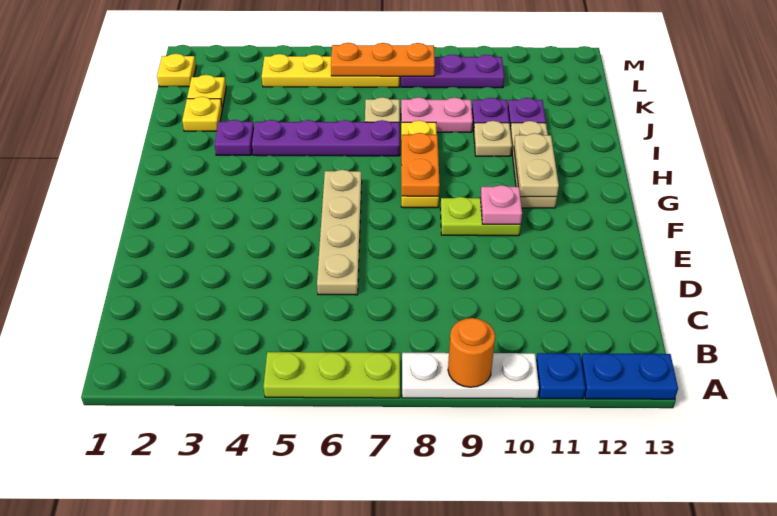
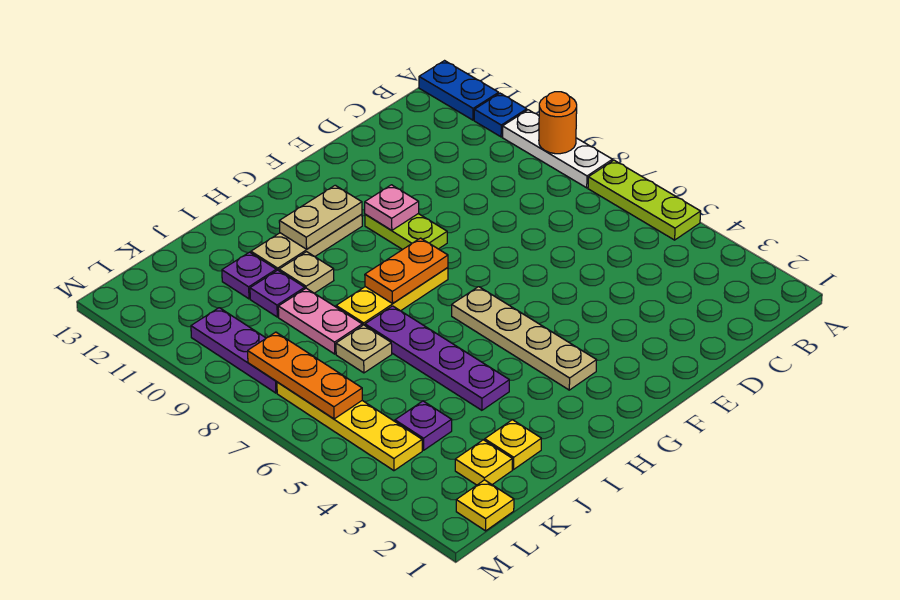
tan plate D6:G6 level 1 -> tan plate G3:G6 level 1
purple plate I3 level 1 -> purple plate K4 level 1

